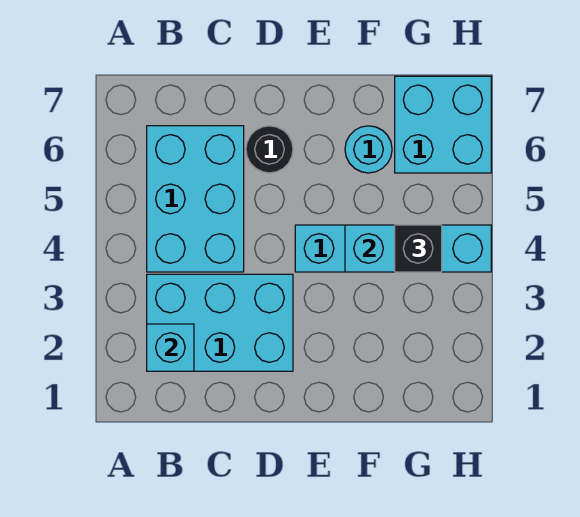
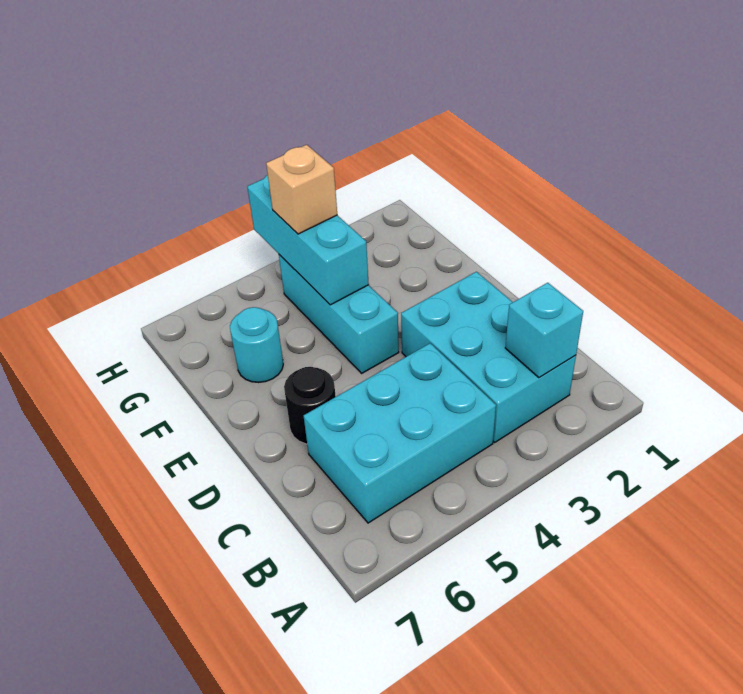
black brick G4 level 3 -> tan brick G4 level 3
cyan brick G6:H7 level 1 -> none

